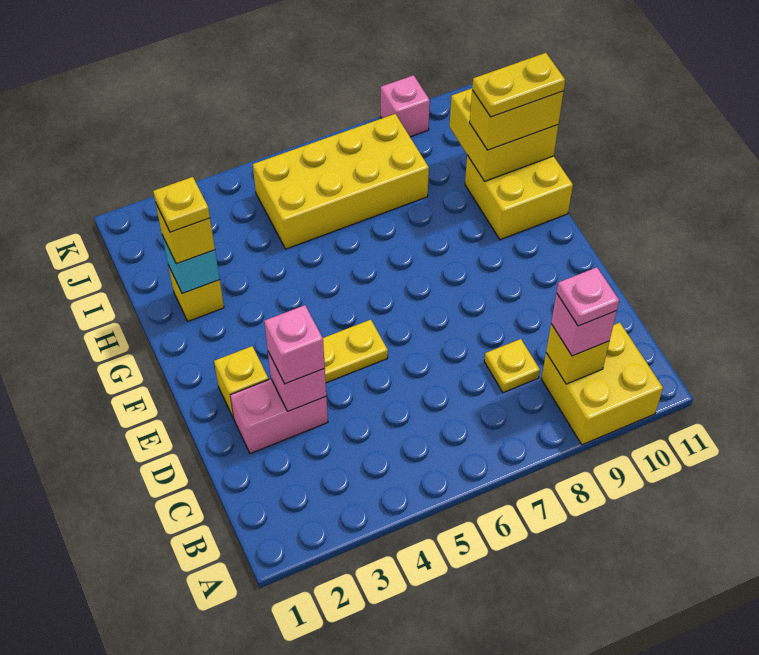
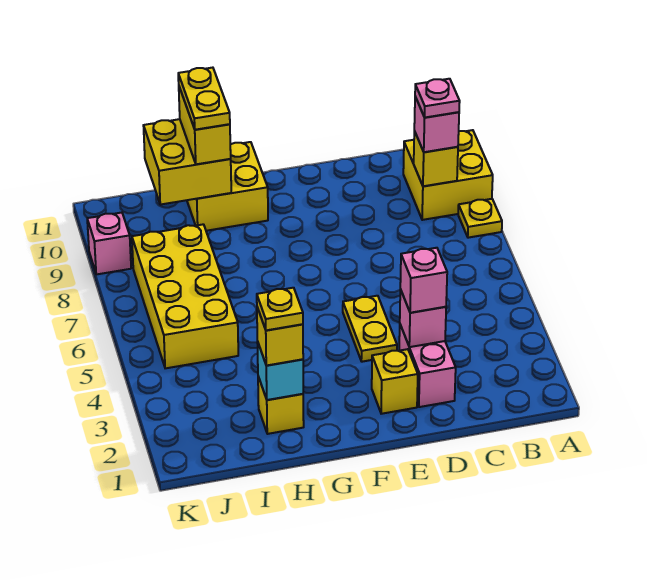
yellow plate C8 level 1 -> yellow plate A8 level 1

